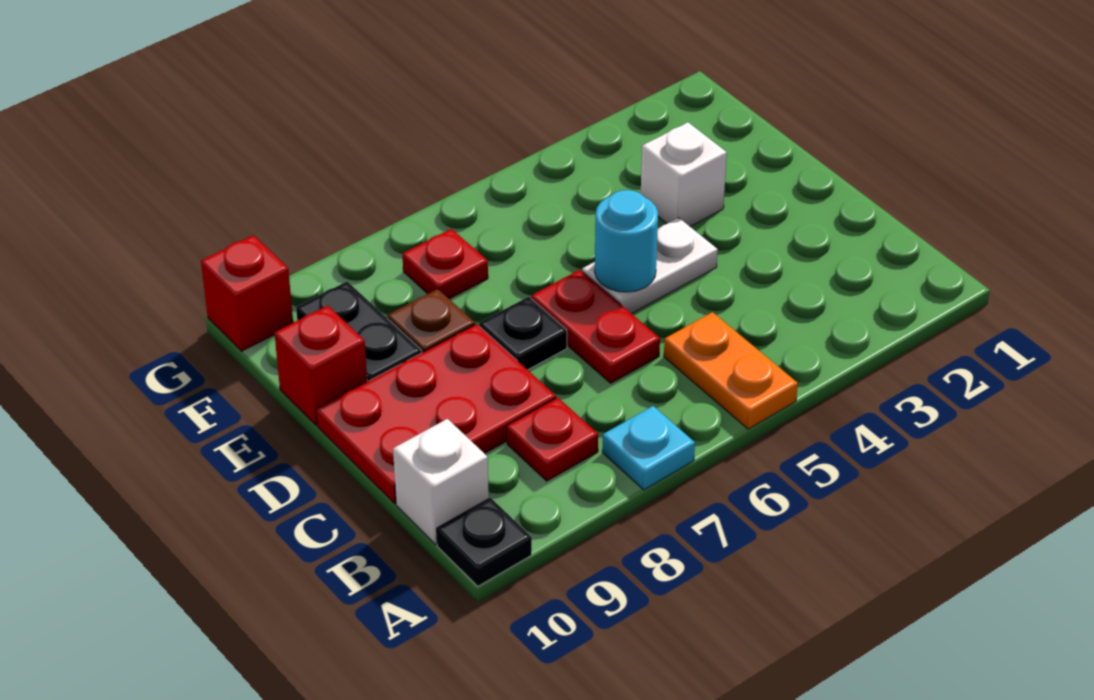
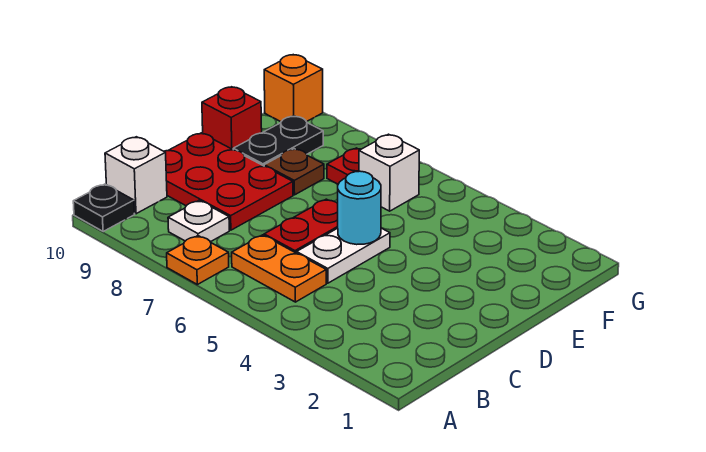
orange plate A5:B5 level 1 -> orange plate B5:B6 level 1
cyan plate A7 level 1 -> orange plate A7 level 1
red plate B8 level 1 -> white plate B8 level 1
white plate D4:D5 level 1 -> white plate C5:D5 level 1
black plate D7 level 1 -> none
white brick E3 level 1 -> white brick F6 level 1
red brick G10 level 1 -> orange brick G10 level 1

